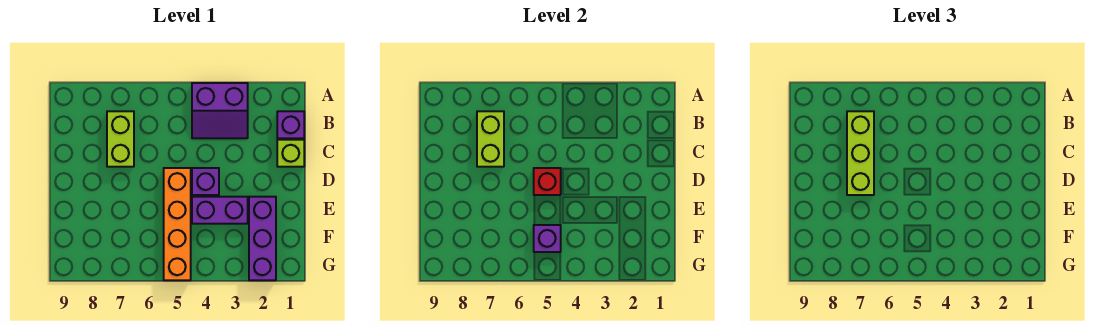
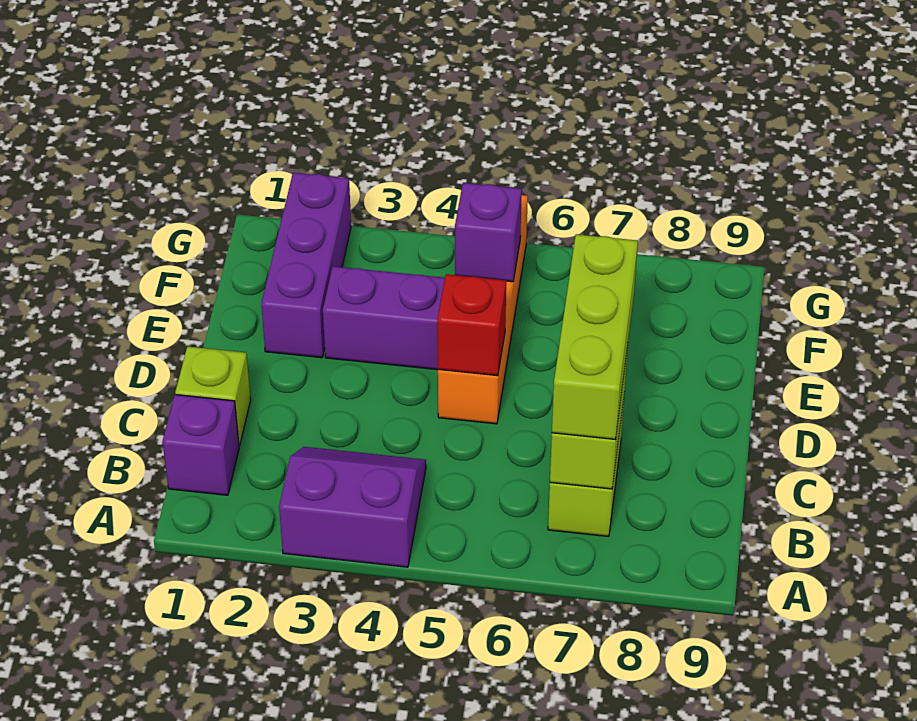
purple brick D4 level 1 -> none

